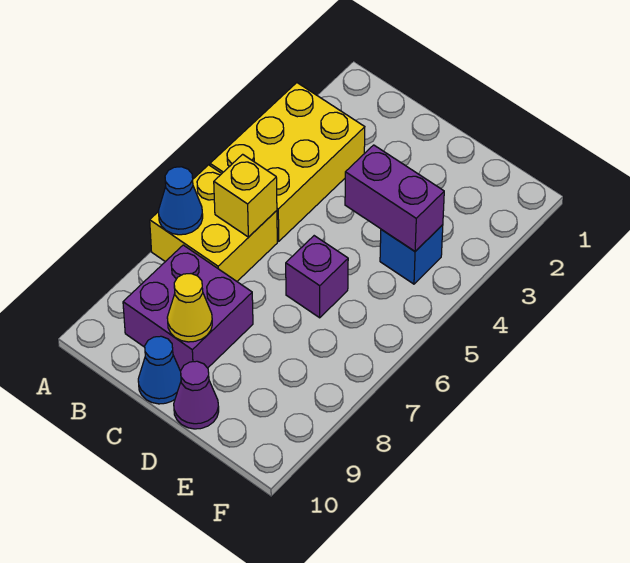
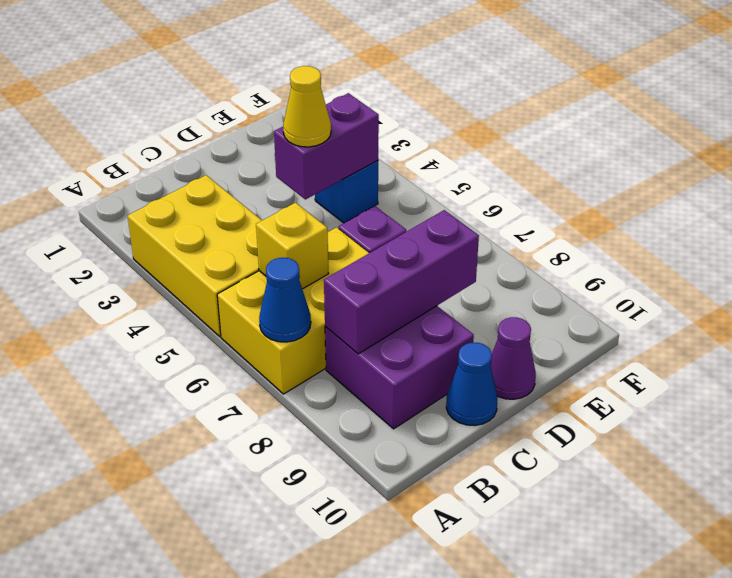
yellow brick A6:B7 level 1 -> yellow brick A6:C7 level 1
none -> purple brick B8:D8 level 2
yellow cone C9 level 2 -> yellow cone D4 level 3

